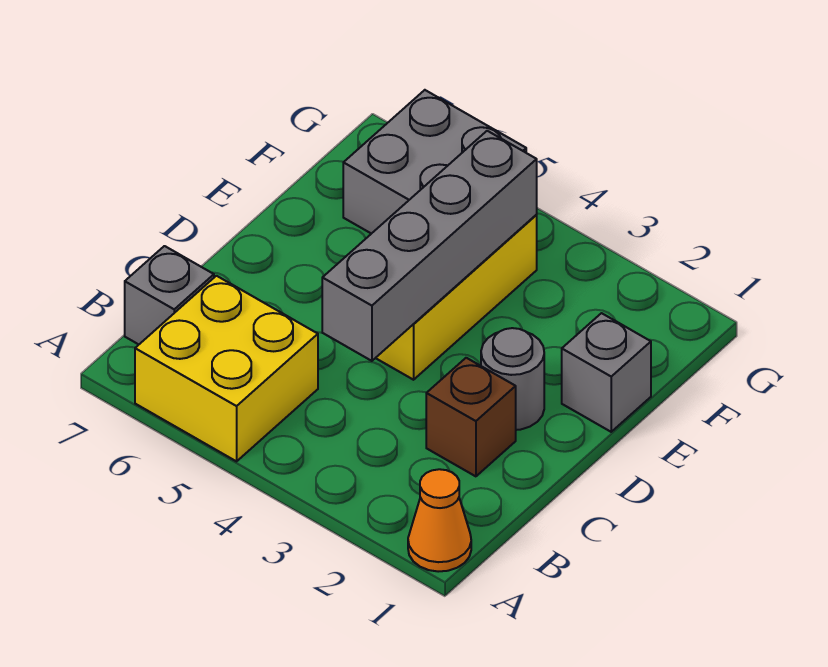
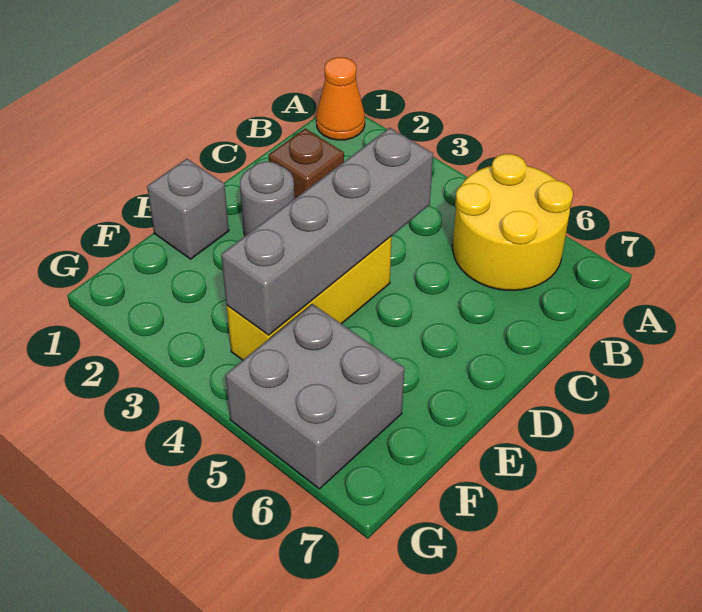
yellow brick A5:B6 level 1 -> yellow round brick A5:B6 level 1
grey brick B7 level 1 -> none

